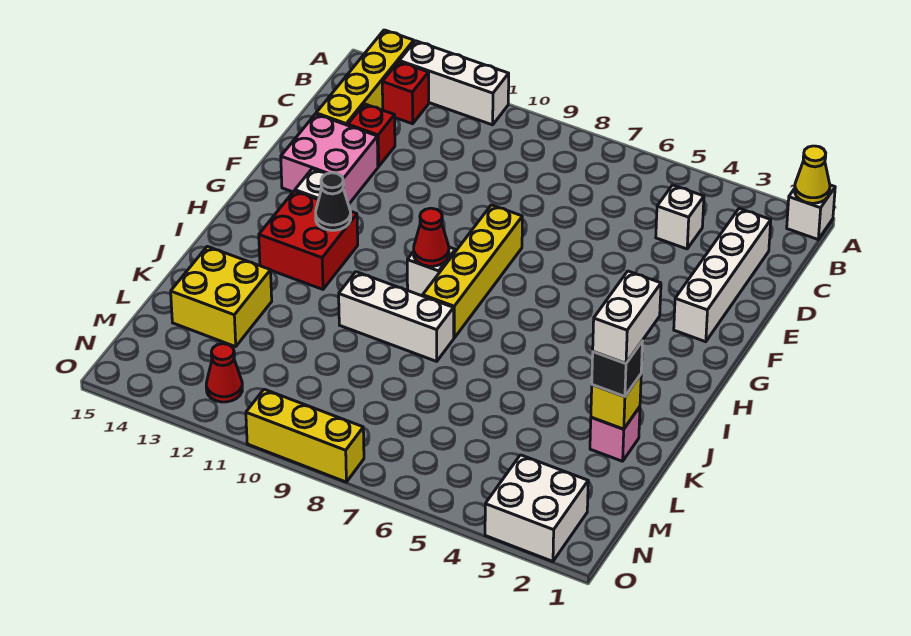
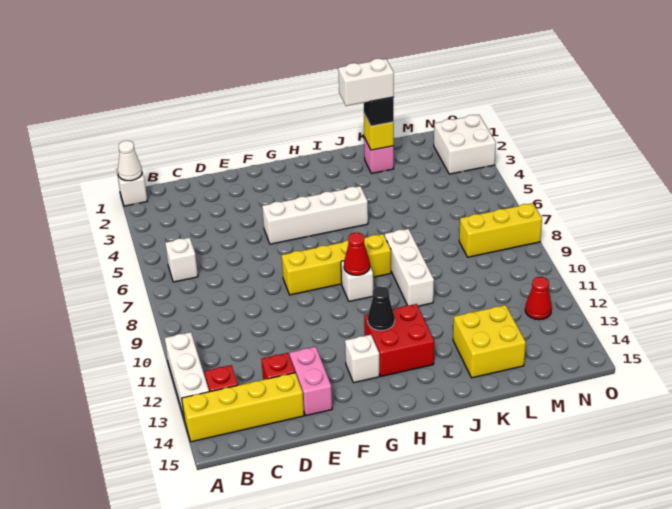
yellow cone A1 level 2 -> white cone A1 level 2
white brick C2:F2 level 1 -> white brick F5:I5 level 1
white brick C4 level 1 -> white brick B6 level 1
pink brick E13:F14 level 1 -> pink brick E13:E14 level 1
yellow brick O8:O10 level 1 -> yellow brick M8:O8 level 1

